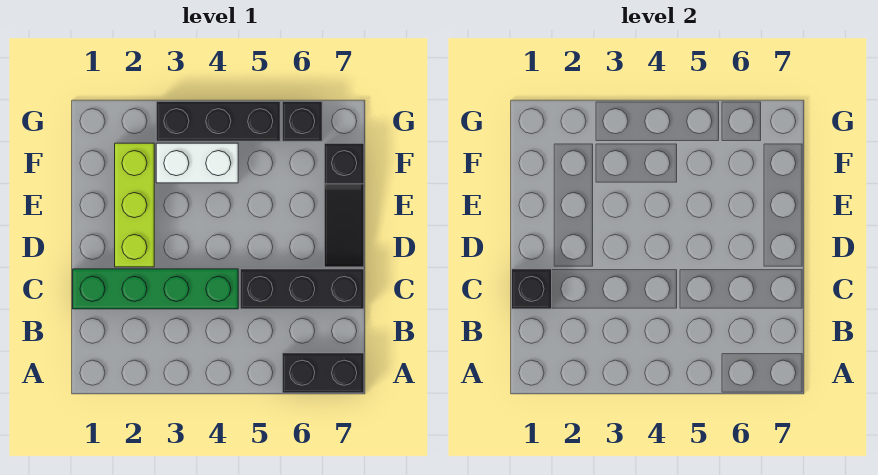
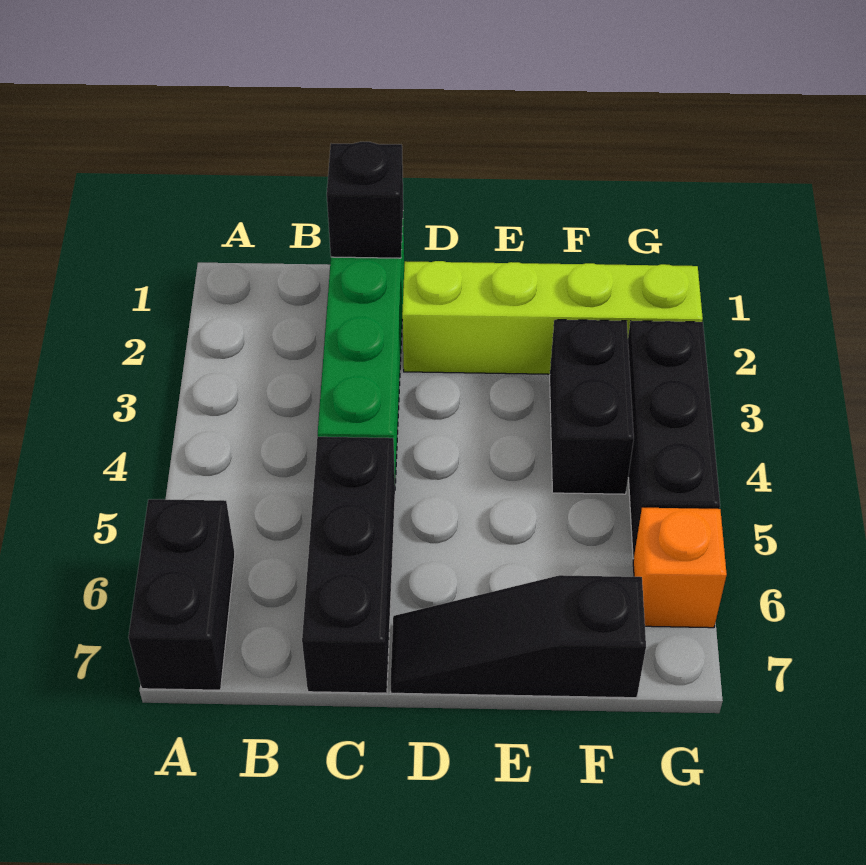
lime brick D2:F2 level 1 -> lime brick D2:G2 level 1
white brick F3:F4 level 1 -> black brick F3:F4 level 1
black brick G6 level 1 -> orange brick G6 level 1

